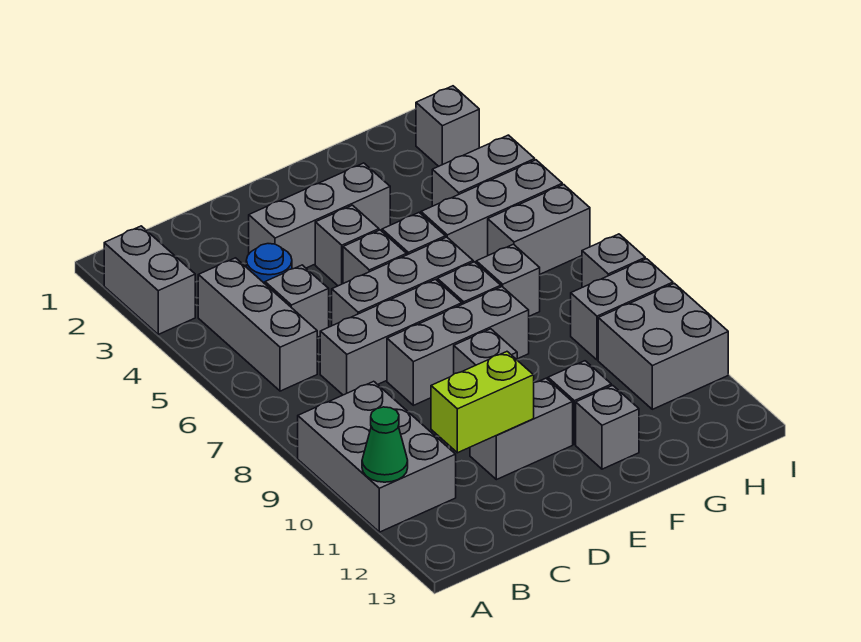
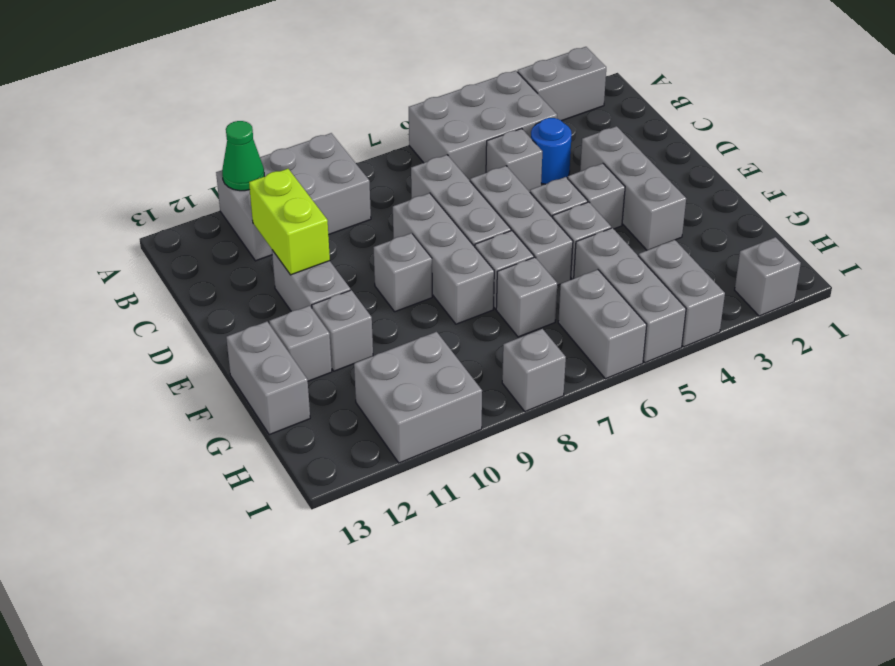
grey brick B4:B6 level 1 -> grey brick A4:B6 level 1
grey brick H9:I9 level 1 -> grey brick F13:G13 level 1

